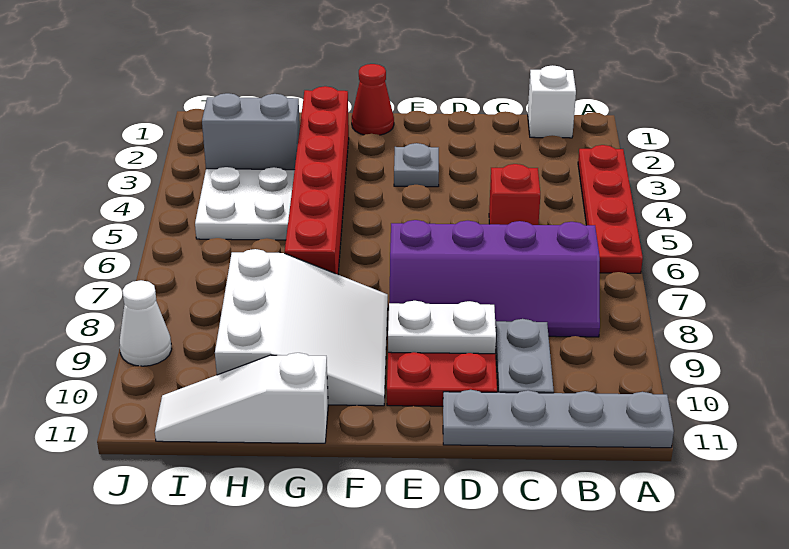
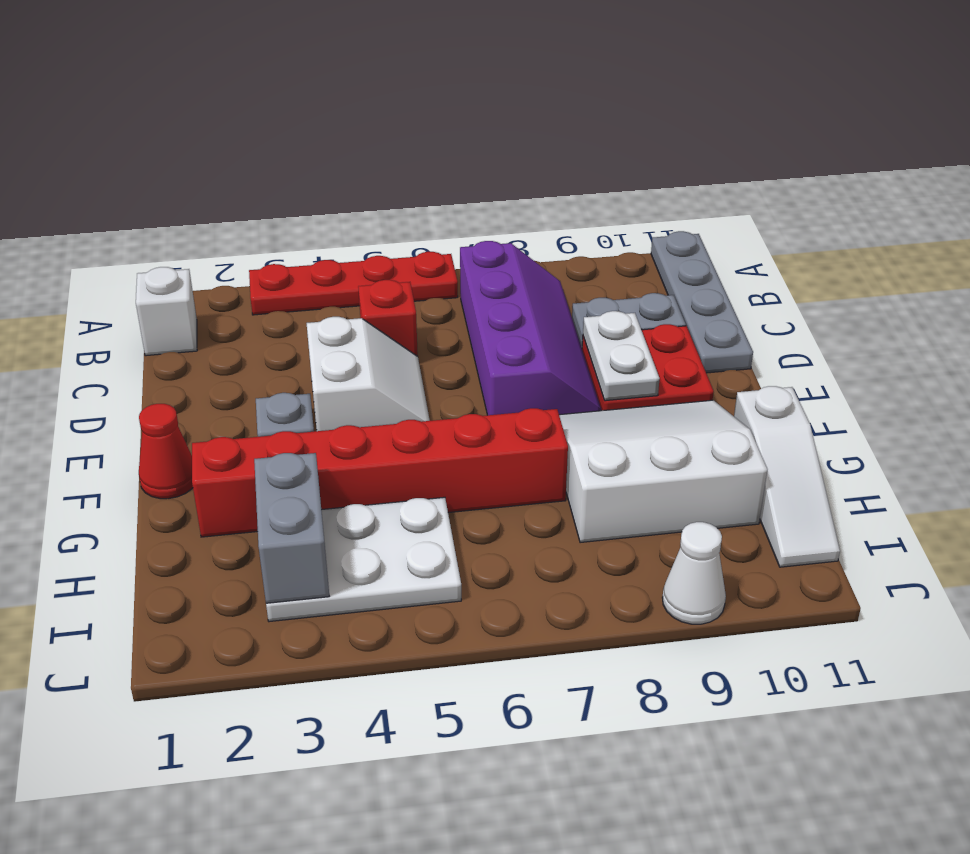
none -> white slope D4:E5 level 1 top 4

